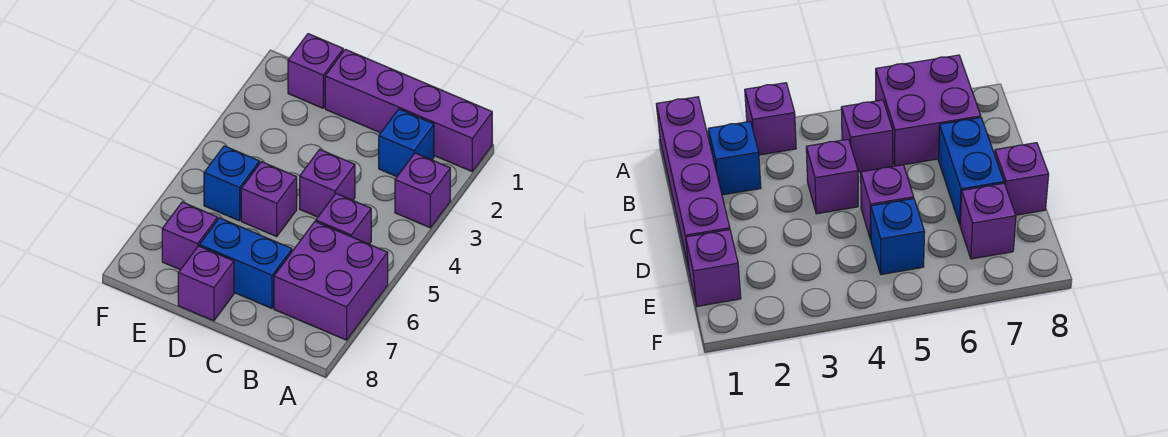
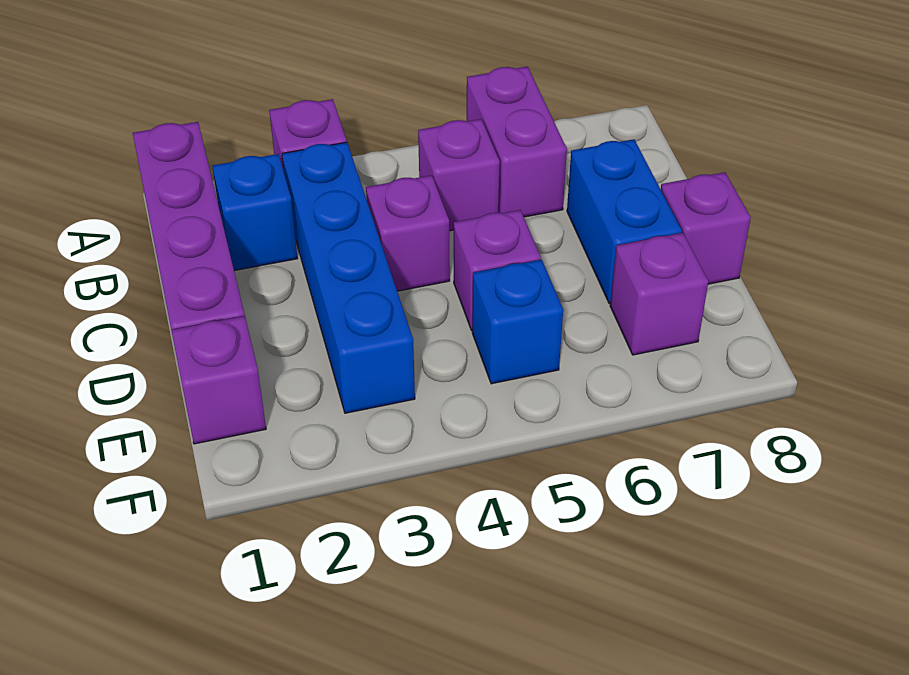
purple brick A6:B7 level 1 -> purple brick A6:B6 level 1
none -> blue brick B3:E3 level 1

